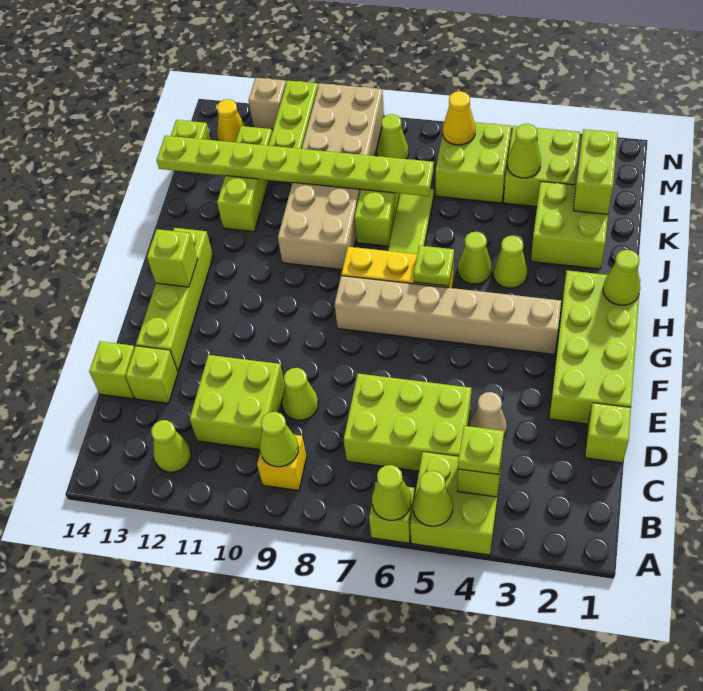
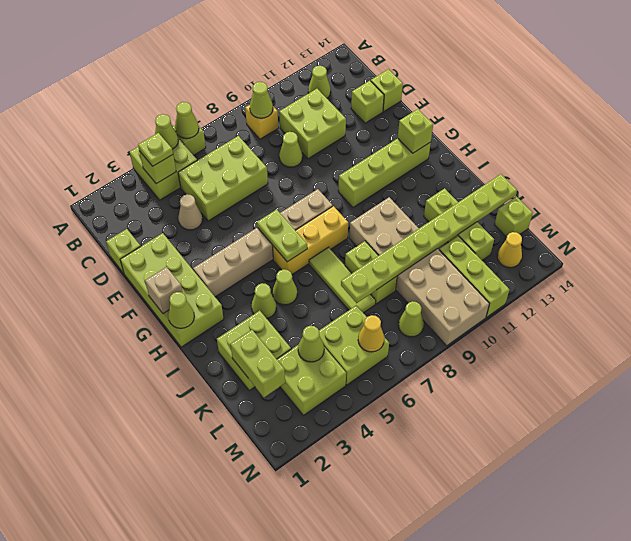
lime brick E13:H13 level 1 -> lime brick G10:G13 level 1
lime plate H6 level 2 -> lime plate G6:H6 level 2
tan brick N12 level 1 -> tan brick G1 level 2

